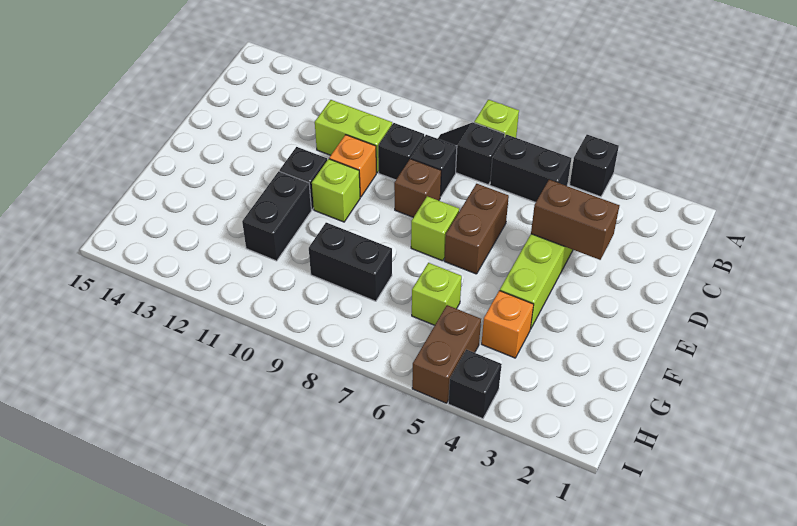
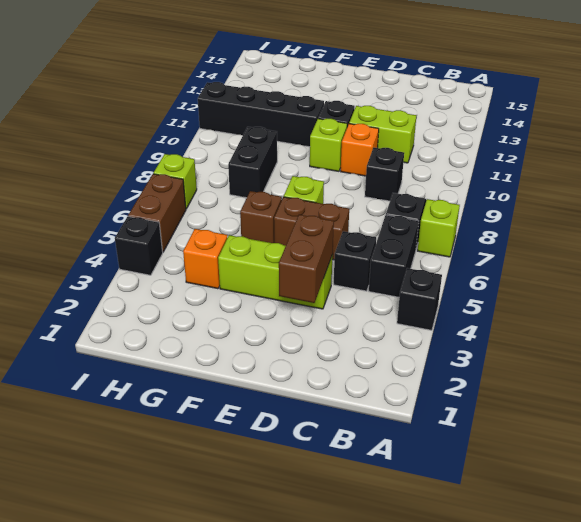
black brick C8 level 1 -> black brick C5 level 1
lime brick C10:C11 level 1 -> lime brick C11:D11 level 1
brown brick D8 level 1 -> brown brick F6 level 1
black brick F11:G11 level 1 -> black brick F11:I11 level 1
lime brick G6 level 1 -> lime brick I7 level 1
brown brick H5:I5 level 1 -> brown brick I5:I6 level 1

